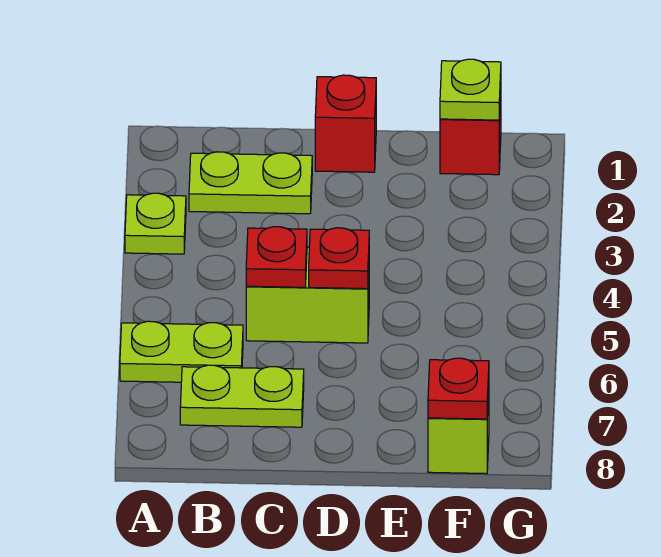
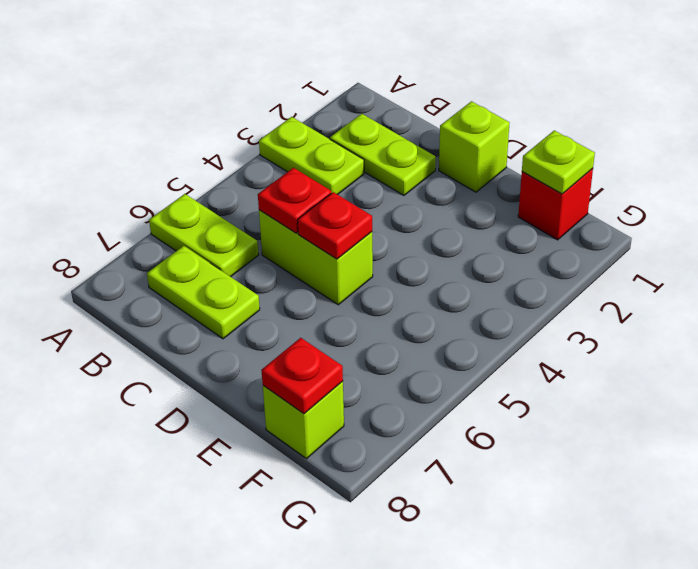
lime plate A3 level 1 -> lime plate A3:B3 level 1
red brick D1 level 1 -> lime brick D1 level 1

